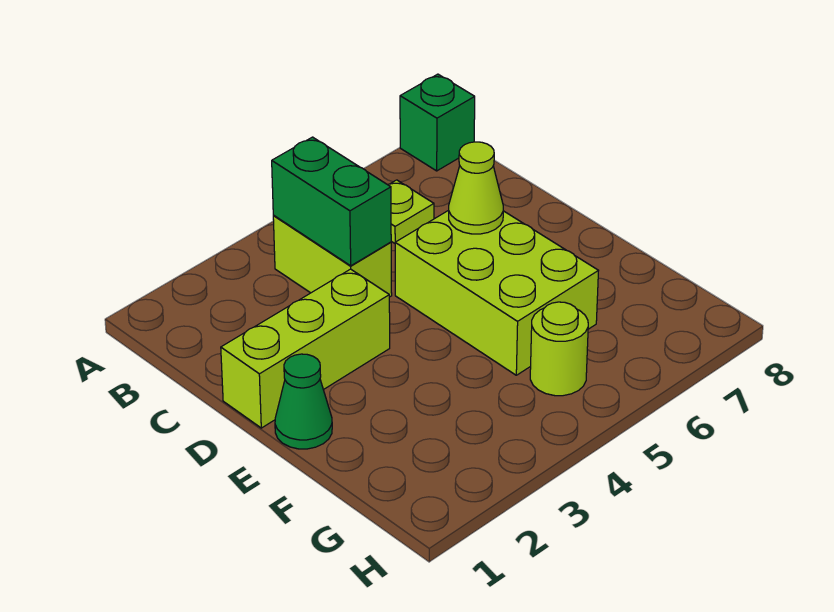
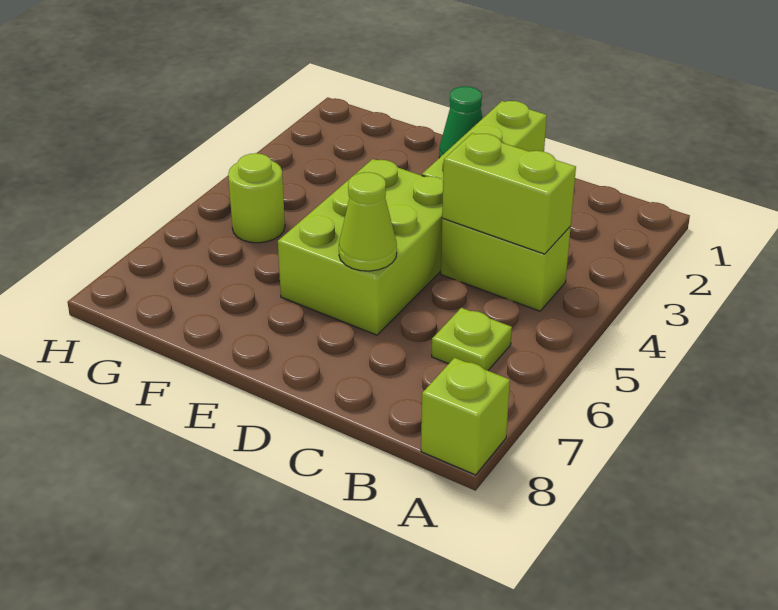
green brick A8 level 1 -> lime brick A8 level 1
green brick B4:C4 level 2 -> lime brick B4:C4 level 2
lime brick D5:F6 level 1 -> lime brick D4:E6 level 1

